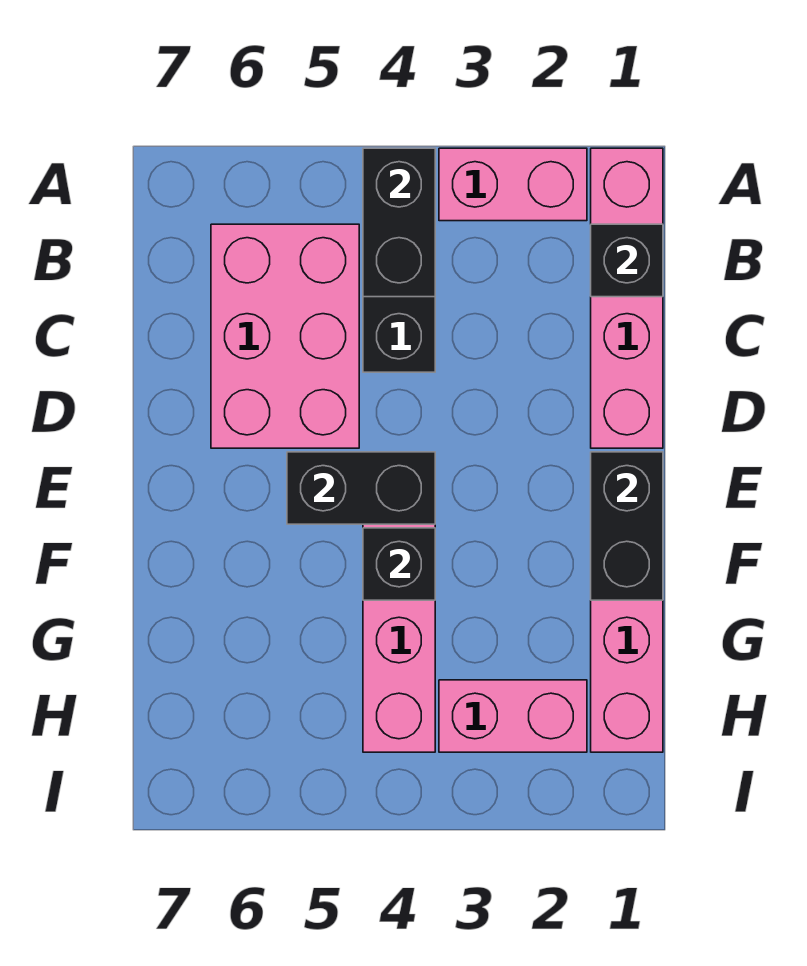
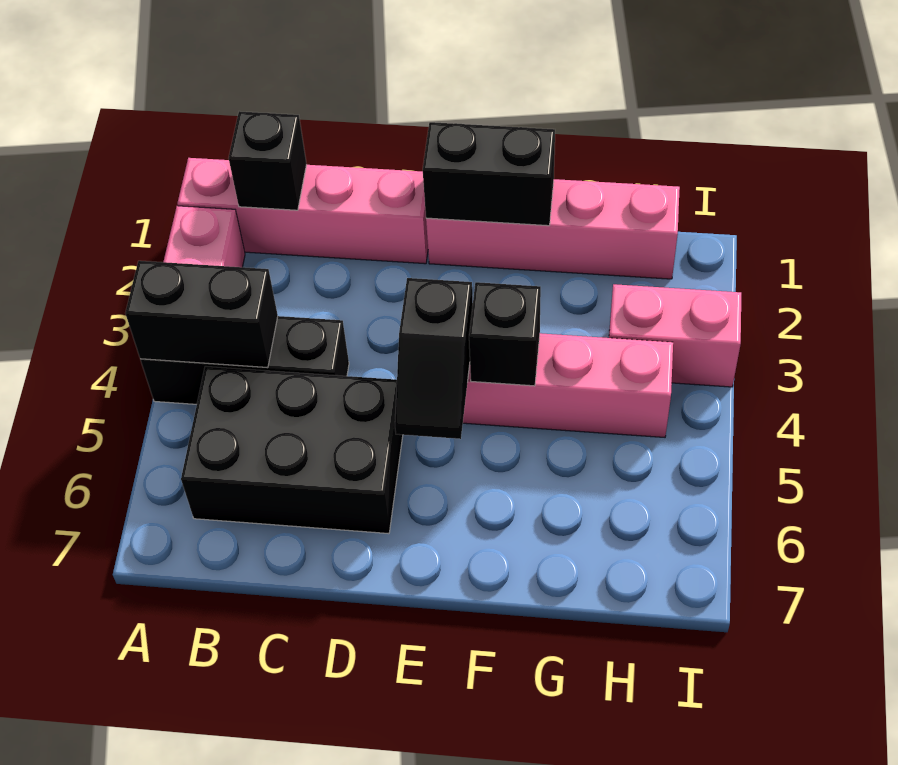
pink brick B5:D6 level 1 -> black brick B5:D6 level 1
black brick E4:E5 level 2 -> black slope E4:E5 level 2 top 4
pink brick H2:H3 level 1 -> pink brick H3:I3 level 1

